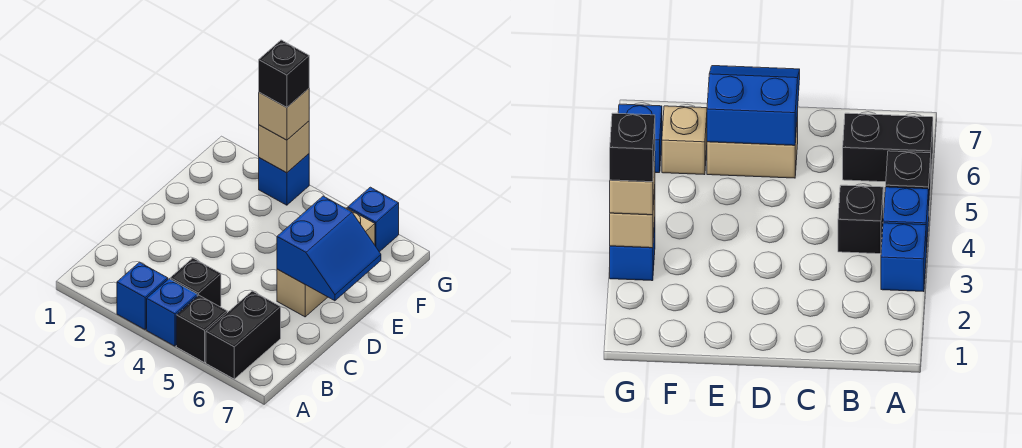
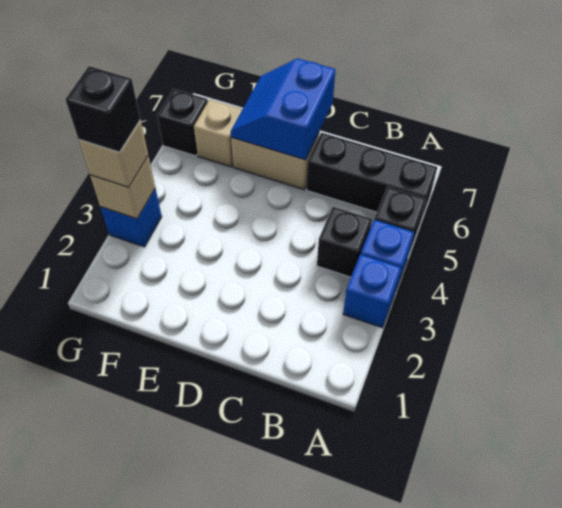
black brick A6:B6 level 1 -> black brick A6:C6 level 1
blue slope D6:E7 level 2 top 6 -> blue slope D6:E7 level 2 top D
blue brick G6 level 1 -> black brick G6 level 1

